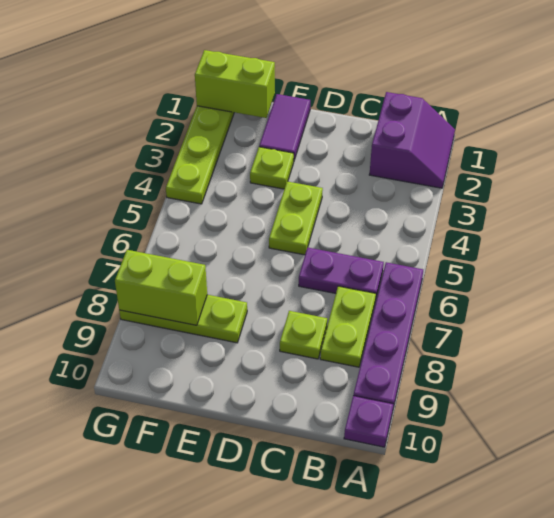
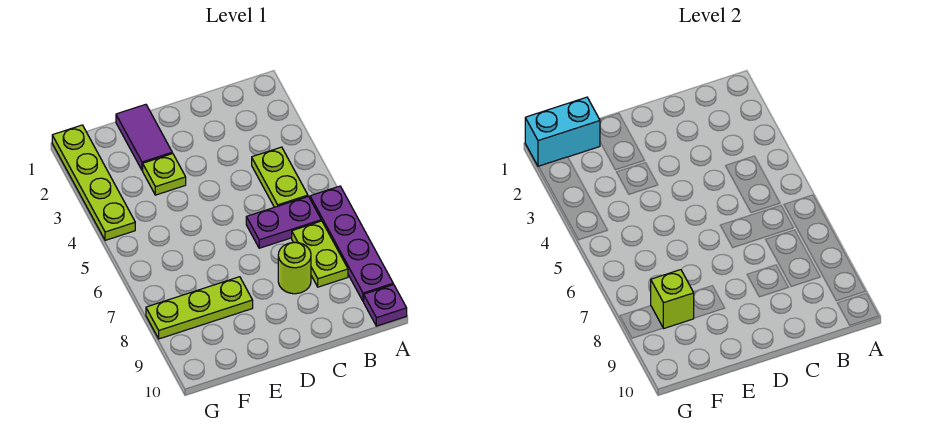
purple slope A1:B2 level 1 top B -> none
lime plate C8 level 1 -> lime round brick C8 level 1
lime plate D4:D5 level 1 -> lime plate B4:B5 level 1
lime brick F1:G1 level 2 -> cyan brick F1:G1 level 2
lime brick F8:G8 level 2 -> lime brick F8 level 2

